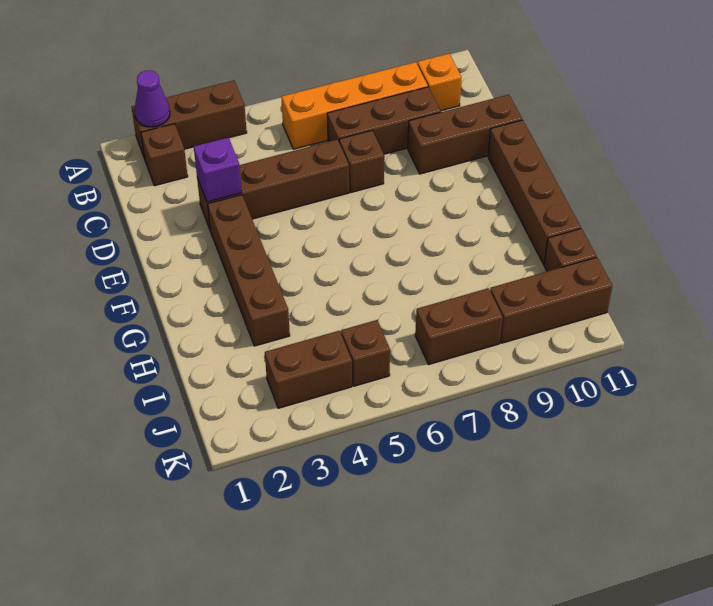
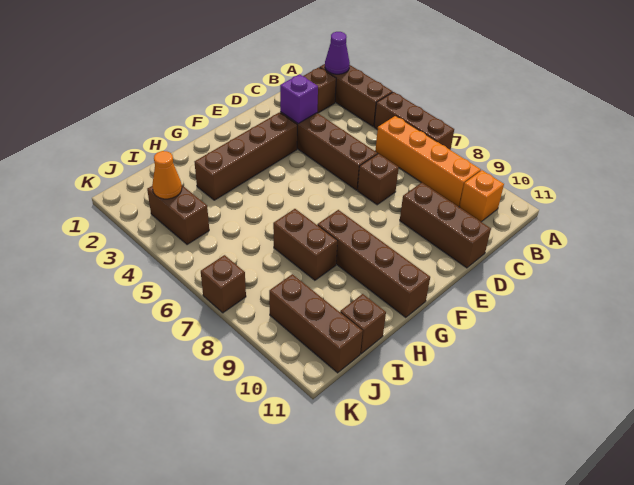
brown brick C7:C9 level 1 -> brown brick A5:A7 level 1
brown brick E11:H11 level 1 -> brown brick G8:G11 level 1
none -> orange cone J3 level 2
brown brick J5 level 1 -> brown brick K7 level 1
brown brick J7:J8 level 1 -> brown brick H7:H8 level 1

